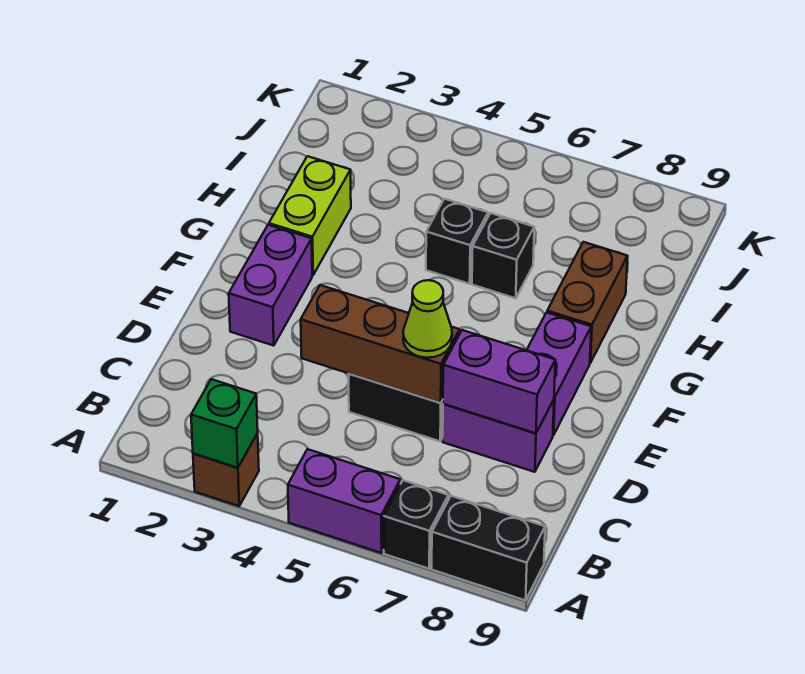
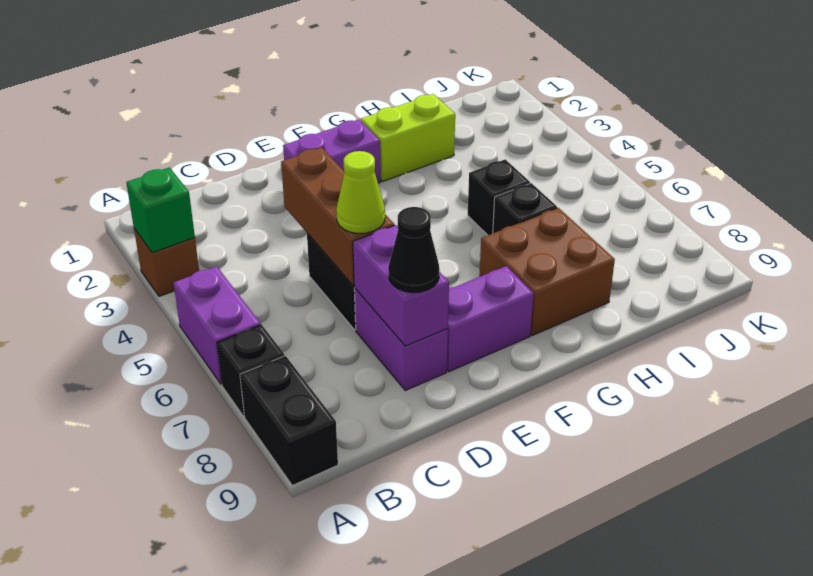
none -> black cone D8 level 3
brown brick G8:H8 level 1 -> brown brick G7:H8 level 1

